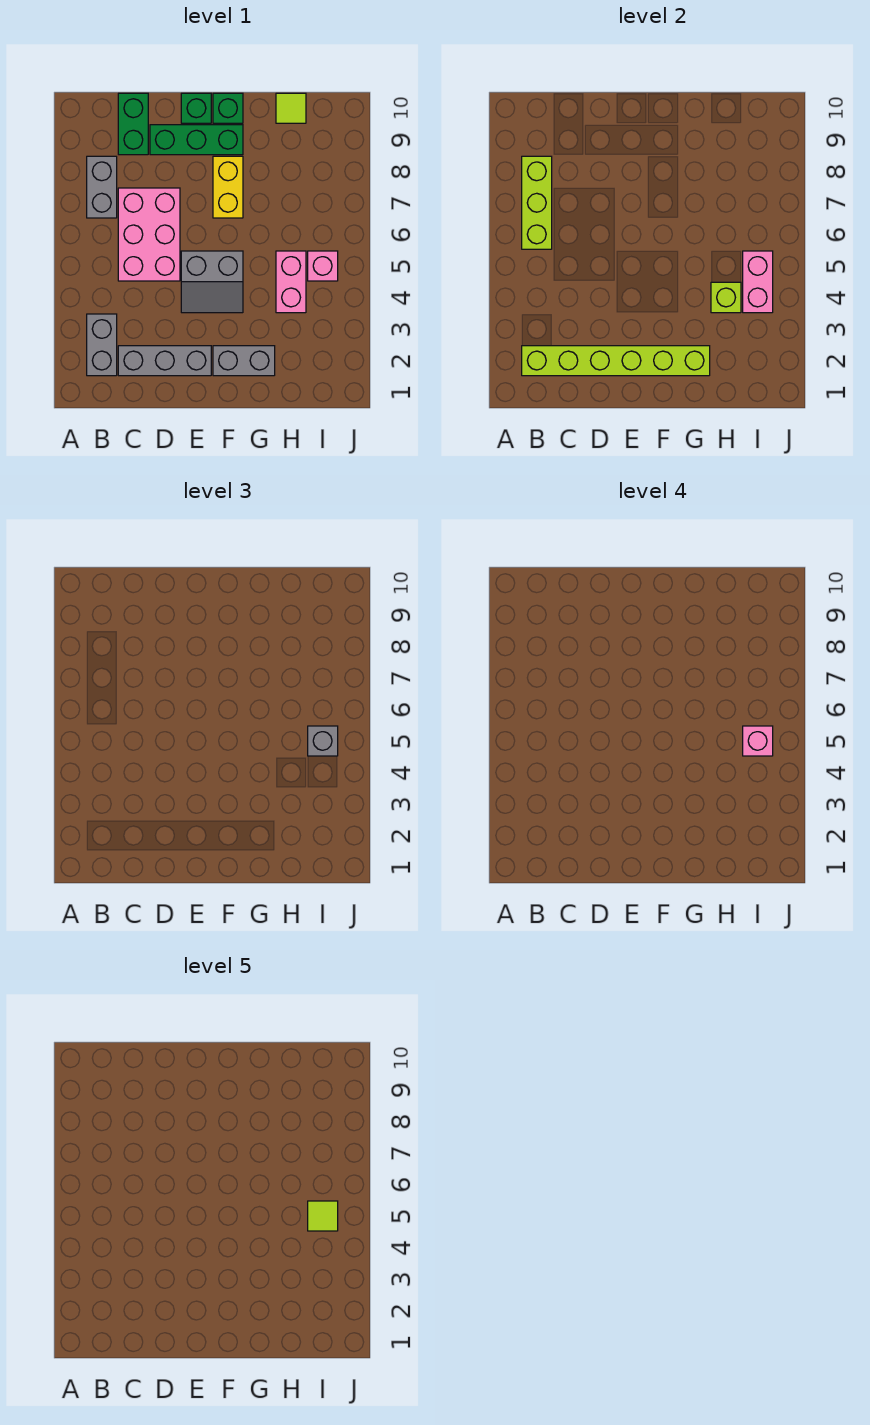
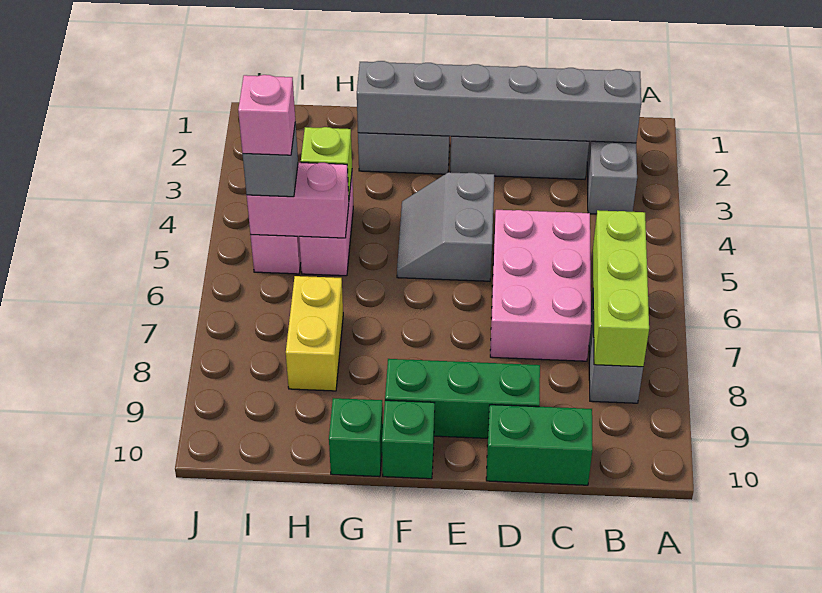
lime brick B2:G2 level 2 -> grey brick B2:G2 level 2
green brick C9:C10 level 1 -> green brick C10:D10 level 1
grey slope E4:F5 level 1 top 5 -> grey slope E4:F5 level 1 top E
green brick E10 level 1 -> green brick G10 level 1
yellow brick F7:F8 level 1 -> yellow brick H7:H8 level 1
lime tile H10 level 1 -> none
pink brick I4:I5 level 2 -> pink brick H5:I5 level 2
lime tile I5 level 5 -> none

